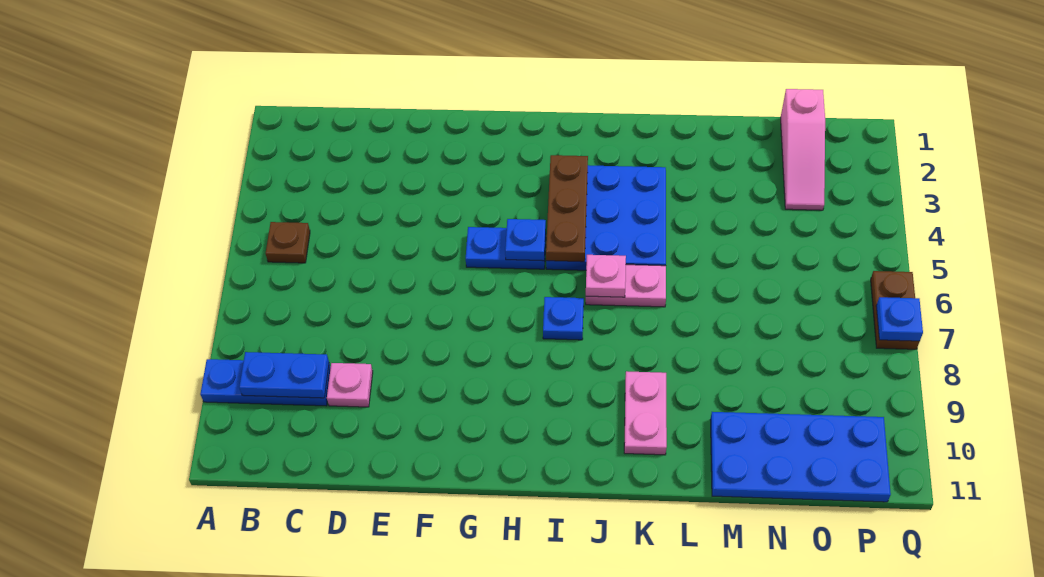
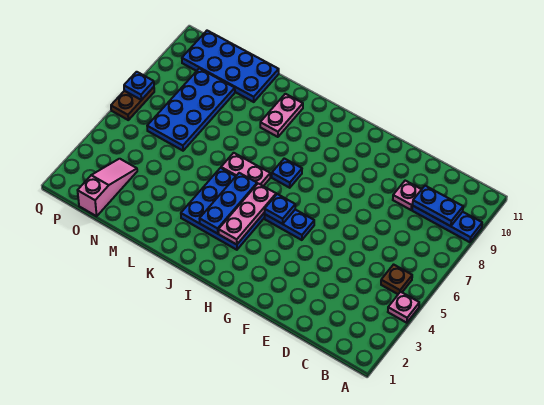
brown plate I3:I5 level 2 -> pink plate I3:I5 level 2
none -> blue plate J3:J5 level 2
pink plate J6 level 2 -> pink plate A4 level 1
none -> blue plate N6:O9 level 1

